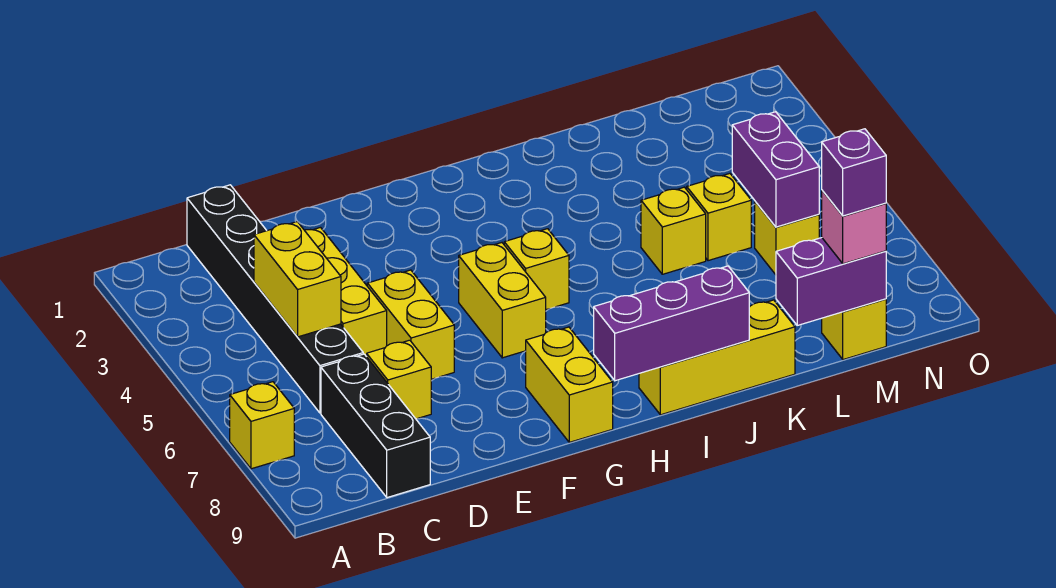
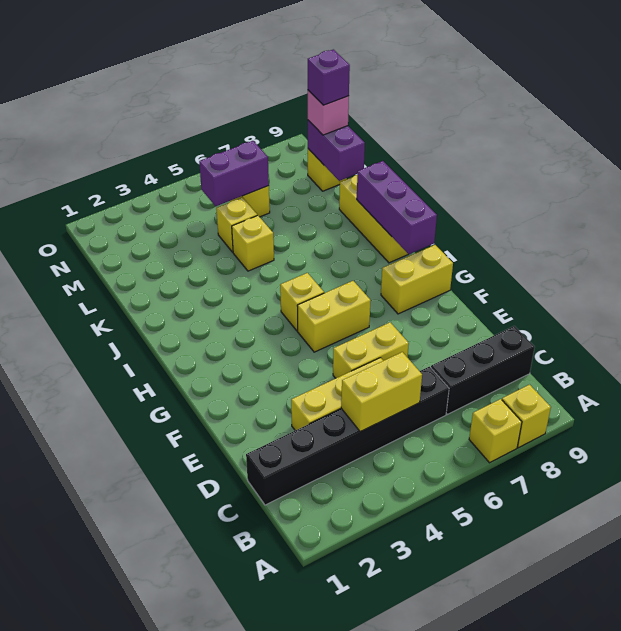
yellow brick D7 level 1 -> yellow brick A8 level 1

